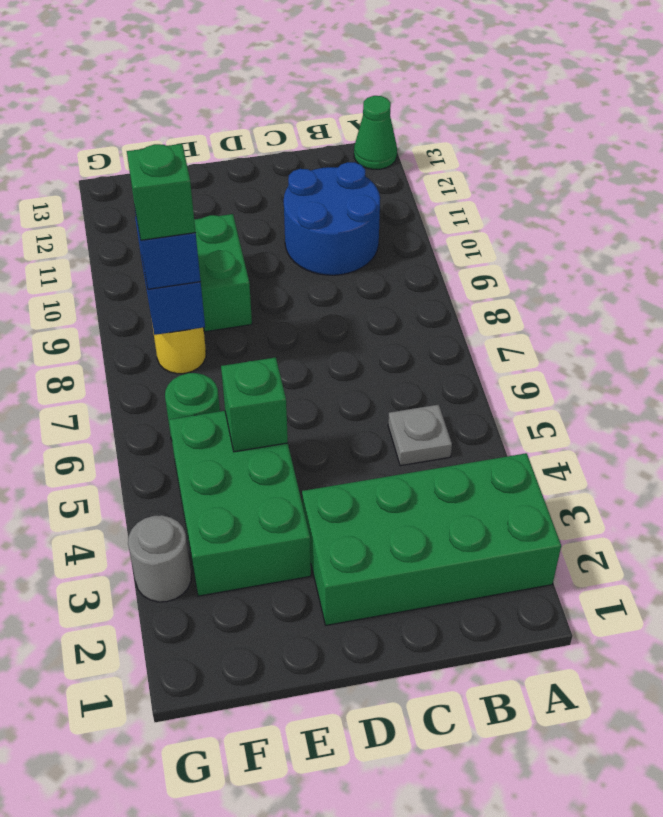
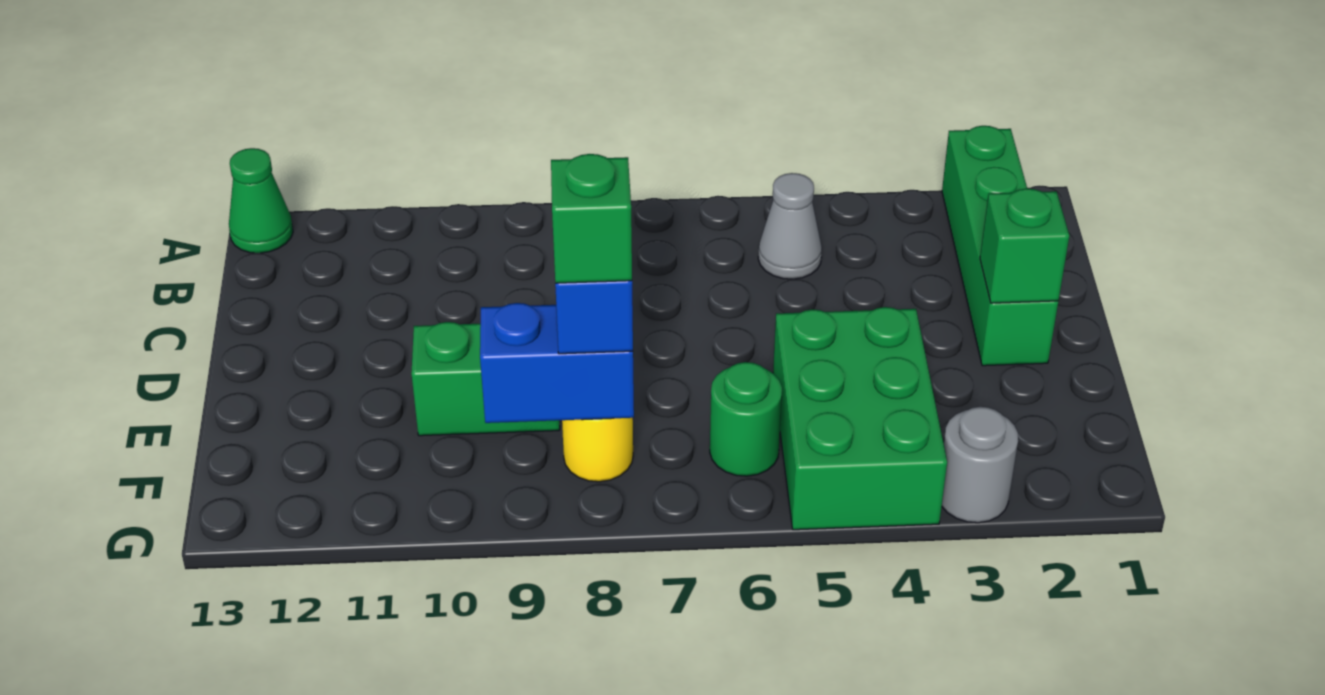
green brick A2:D3 level 1 -> green brick A2:D2 level 1
grey plate B5 level 1 -> grey cone B5 level 1
blue round brick B10:C11 level 1 -> none
green brick E3:F5 level 1 -> green brick E4:G5 level 1
green brick E5 level 2 -> green brick D2 level 2

